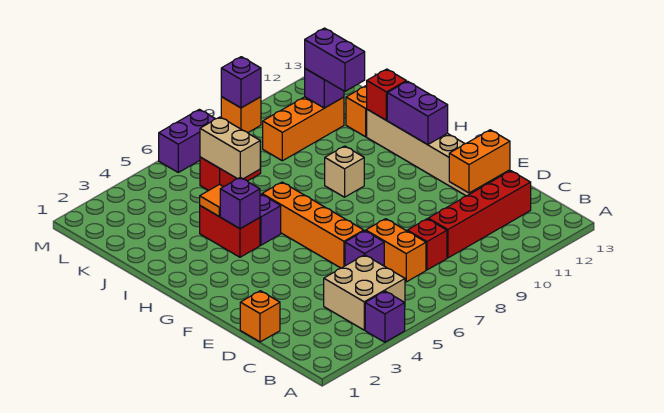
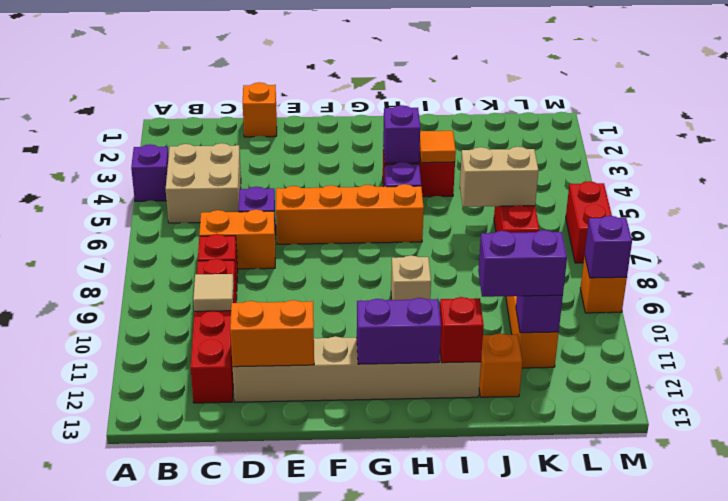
none -> tan tile C10 level 2
orange brick D11:D12 level 2 -> orange brick D12:E12 level 2
purple brick M6:M7 level 1 -> red brick M6:M7 level 1

